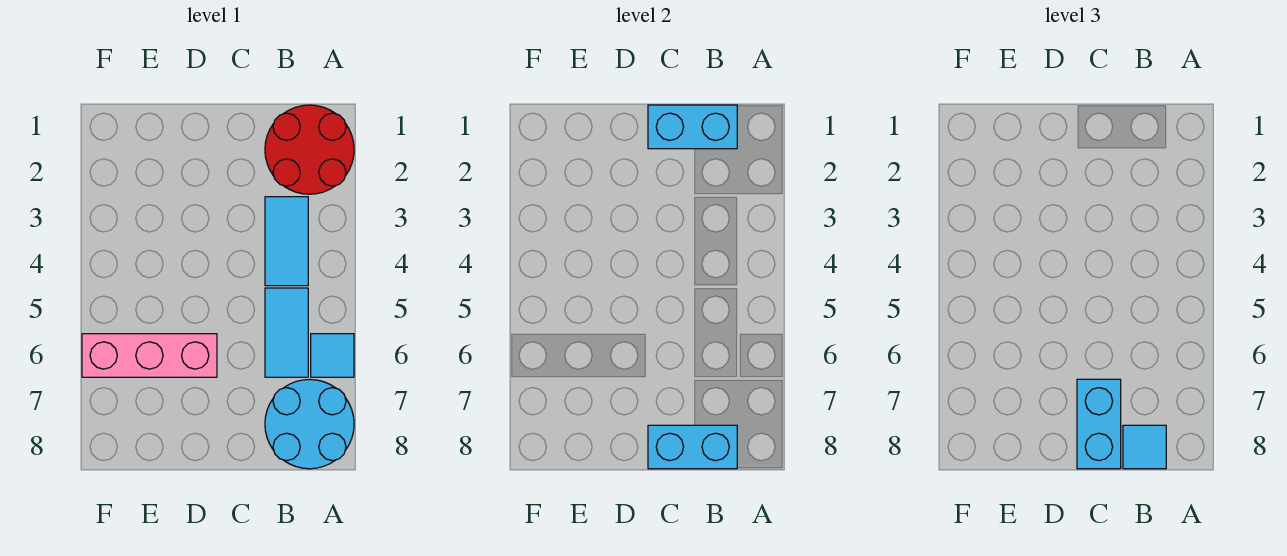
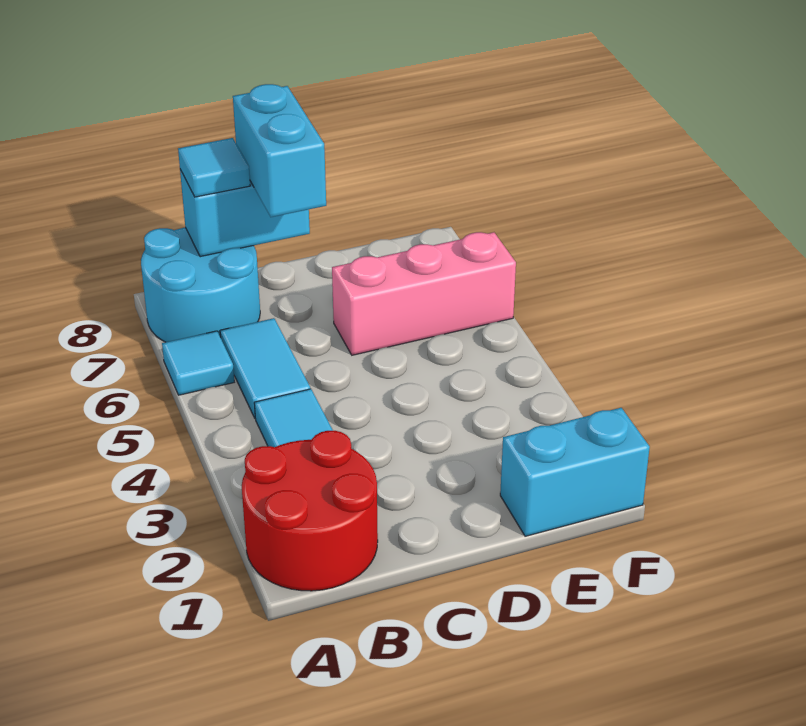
cyan brick B1:C1 level 2 -> cyan brick E1:F1 level 1

